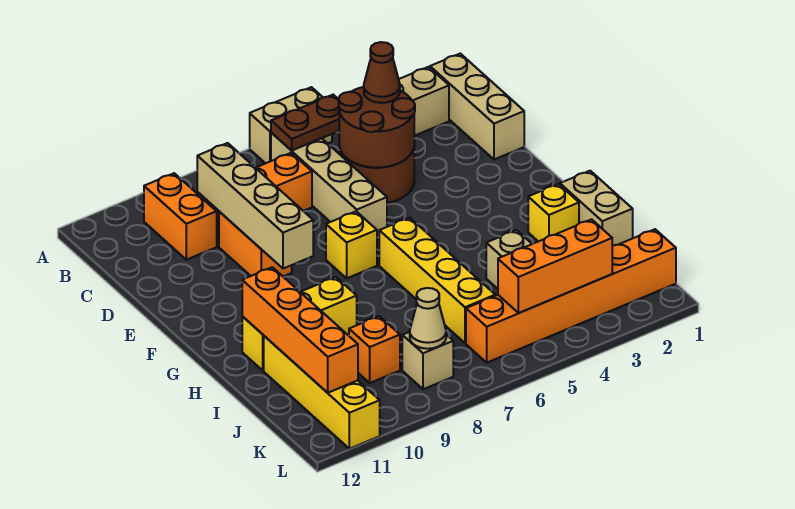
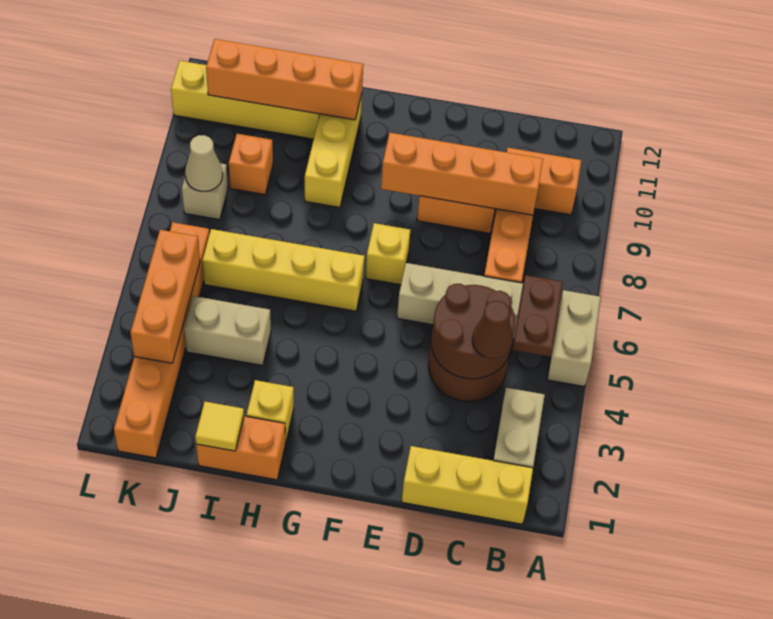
tan brick B1:D1 level 1 -> yellow brick B1:D1 level 1
tan brick C9:F9 level 2 -> orange brick C9:F9 level 2
tan brick H1:I1 level 1 -> orange brick H1:I1 level 1
none -> yellow tile I1 level 2

